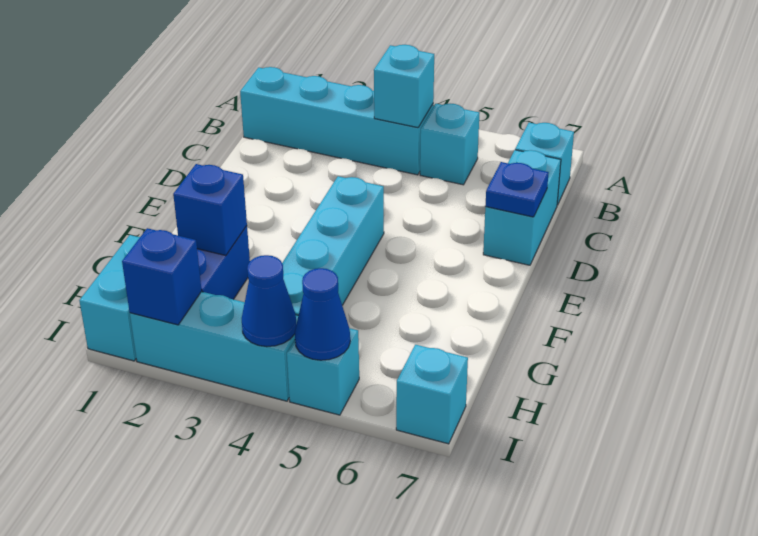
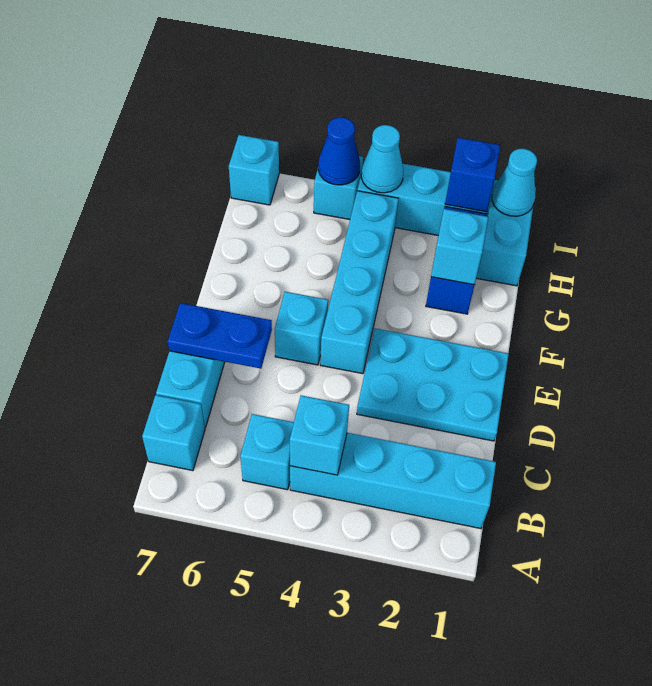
none -> cyan plate D1:E3 level 1
blue plate D7 level 2 -> blue plate D6:D7 level 2
none -> cyan brick E5 level 1
blue brick G2 level 2 -> cyan brick G2 level 2
none -> cyan cone I1 level 2
blue cone I4 level 2 -> cyan cone I4 level 2

